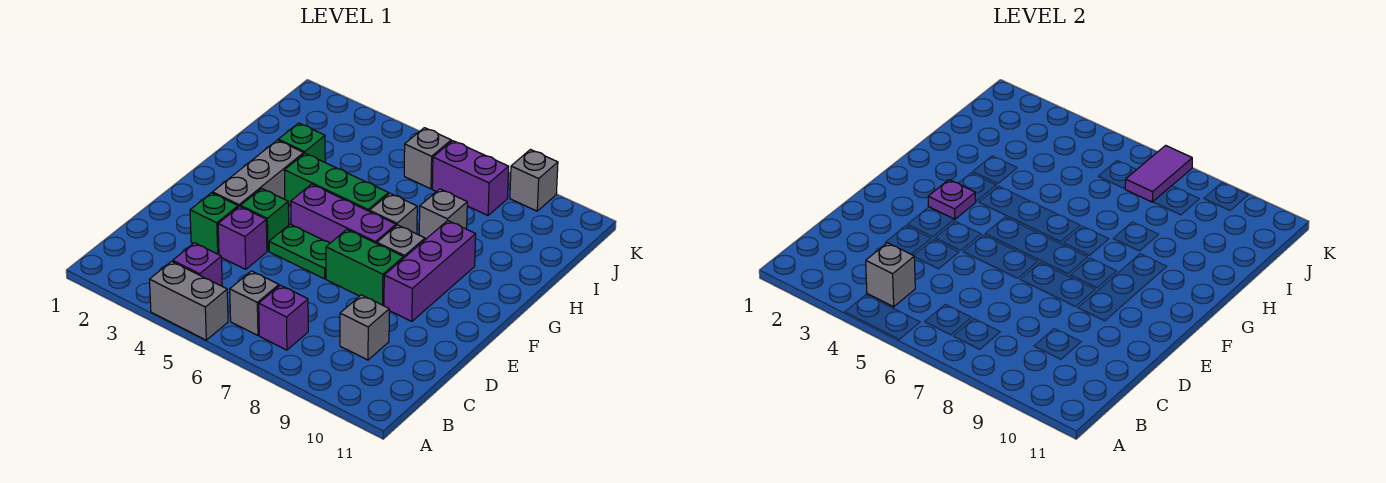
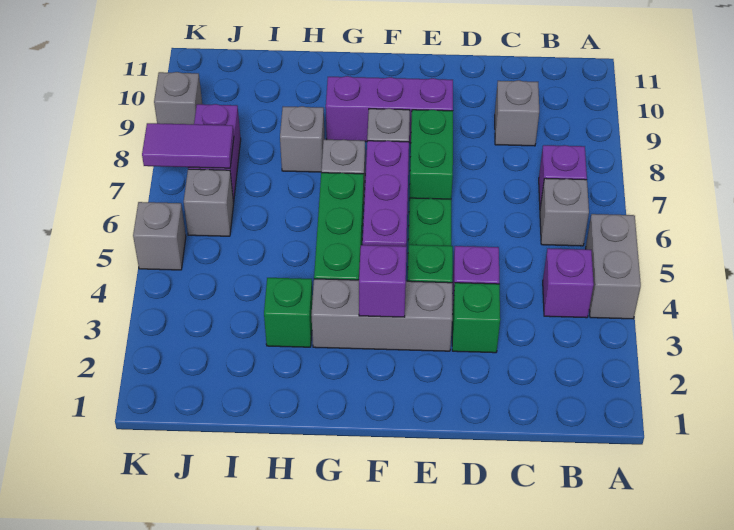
grey brick B4 level 2 -> grey brick K5 level 1
purple plate F3 level 2 -> purple brick F3 level 2

